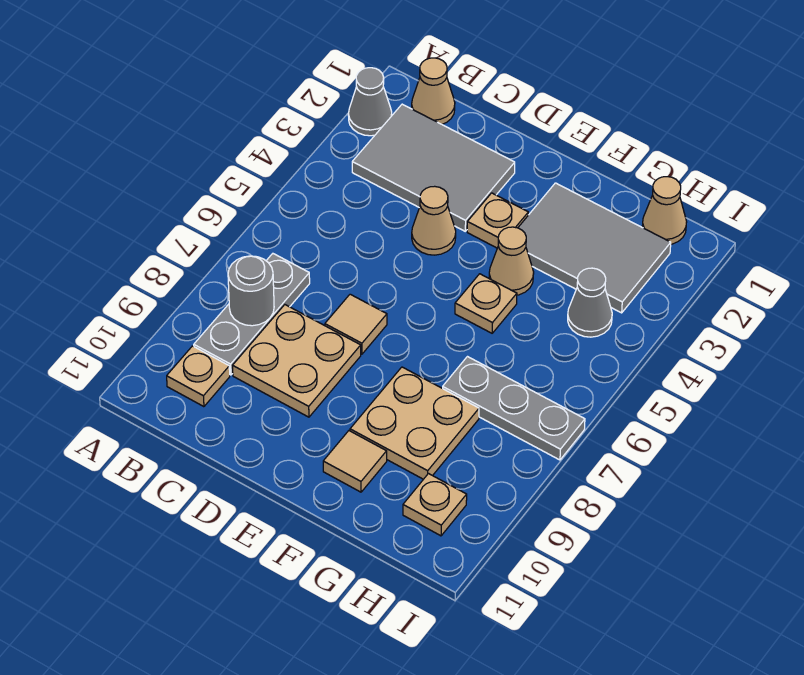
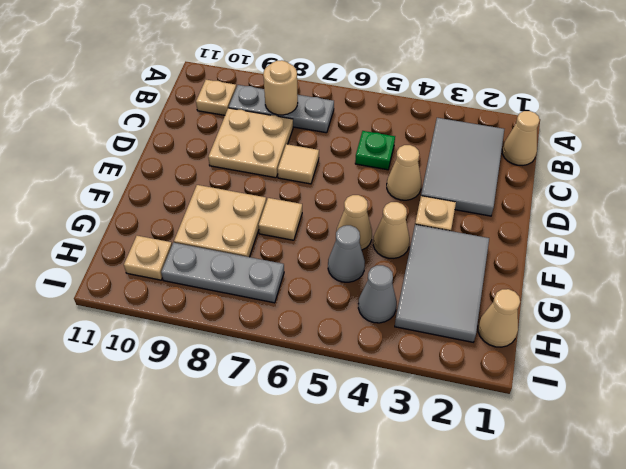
grey cone A2 level 1 -> grey cone G5 level 1
grey round brick B8 level 2 -> tan round brick B8 level 2
none -> green plate C5 level 1
tan plate F5 level 1 -> tan cone F5 level 1
tan tile F10 level 1 -> tan tile F7 level 1
grey plate G7:I7 level 1 -> grey plate H7:H9 level 1

